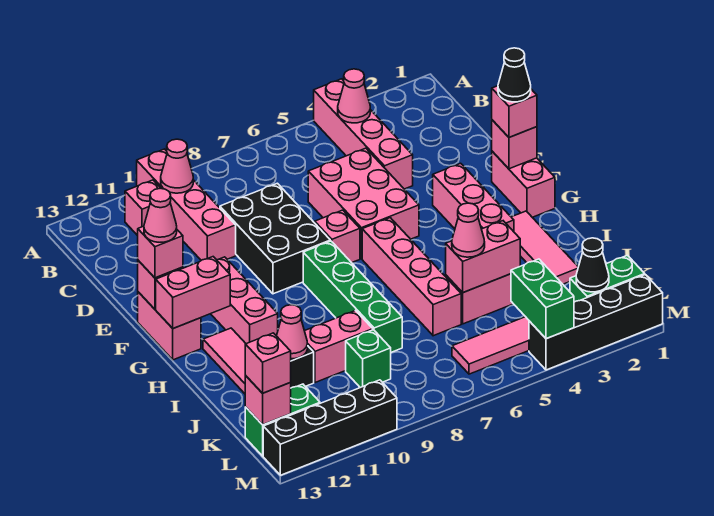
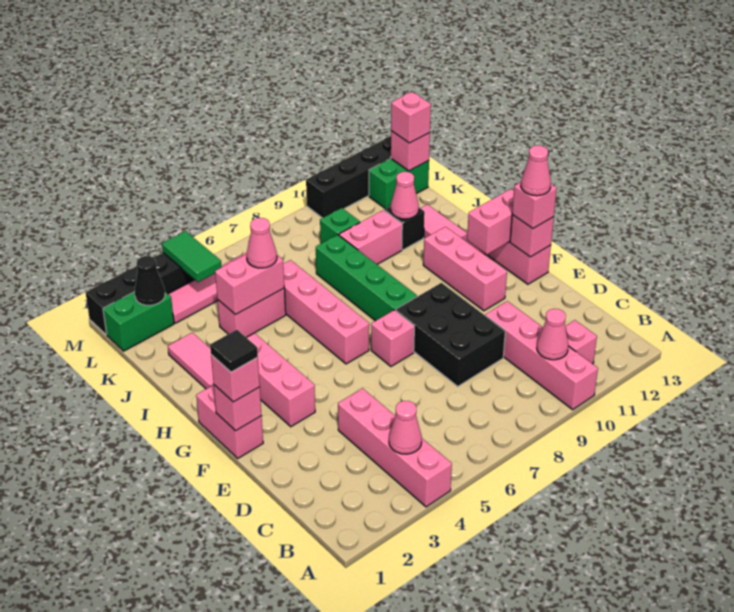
pink brick D5:F6 level 1 -> none
black cone F1 level 4 -> black tile F1 level 4
green brick L4:M4 level 2 -> green tile L4:M4 level 2

